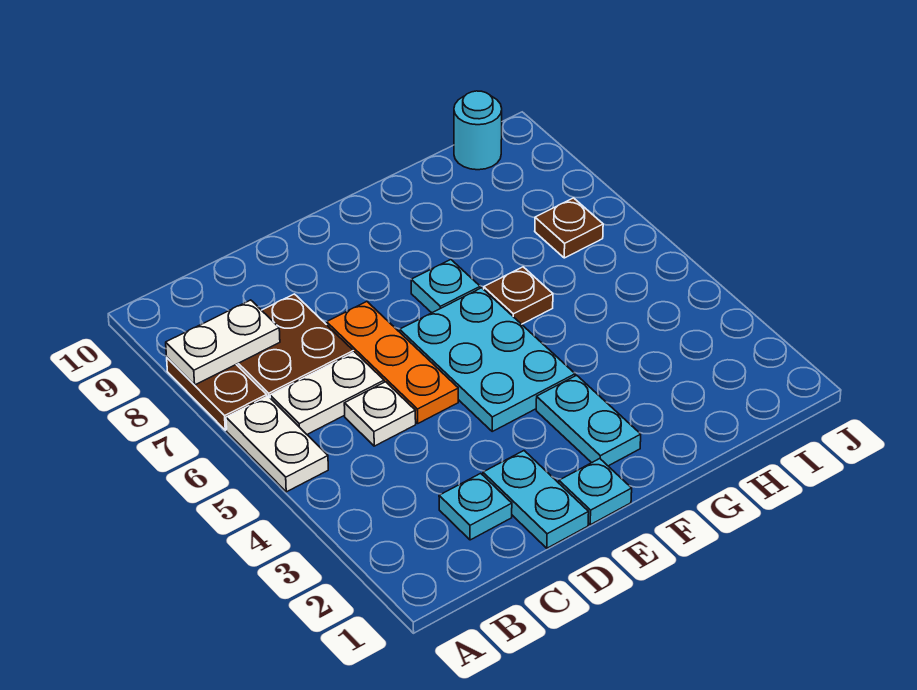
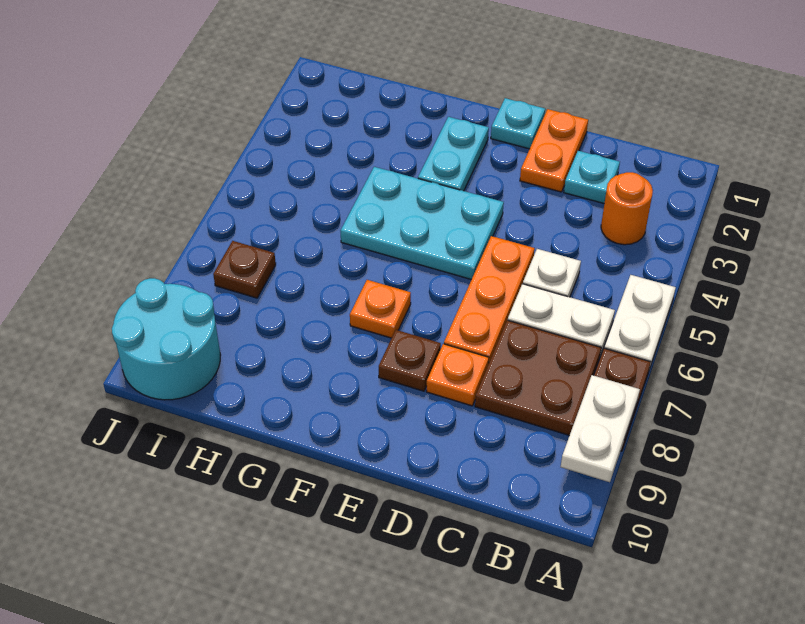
white plate A8:B8 level 2 -> white plate A8:A9 level 2
none -> orange round brick B3 level 1
cyan plate D1:D2 level 1 -> orange plate D1:D2 level 1
none -> orange plate D8 level 1
cyan plate E4:F6 level 1 -> cyan plate E4:G5 level 1
cyan plate F7 level 1 -> orange plate F7 level 1
brown plate G6 level 1 -> brown plate E8 level 1
cyan round brick I10 level 1 -> cyan round brick I9:J10 level 1

